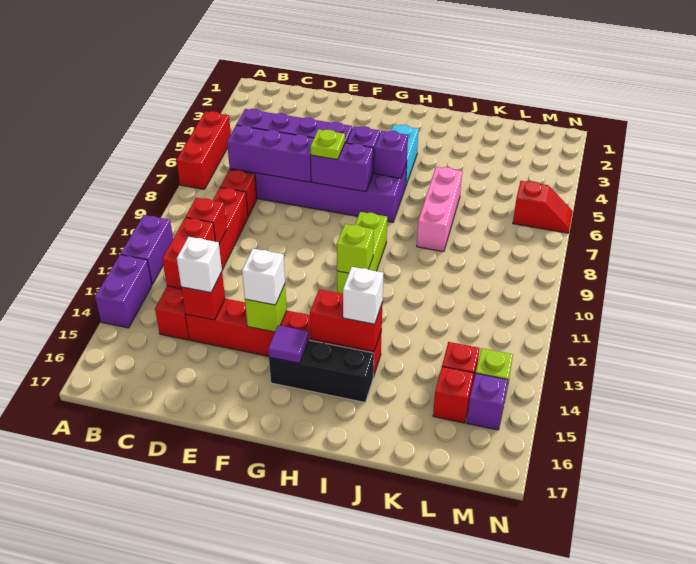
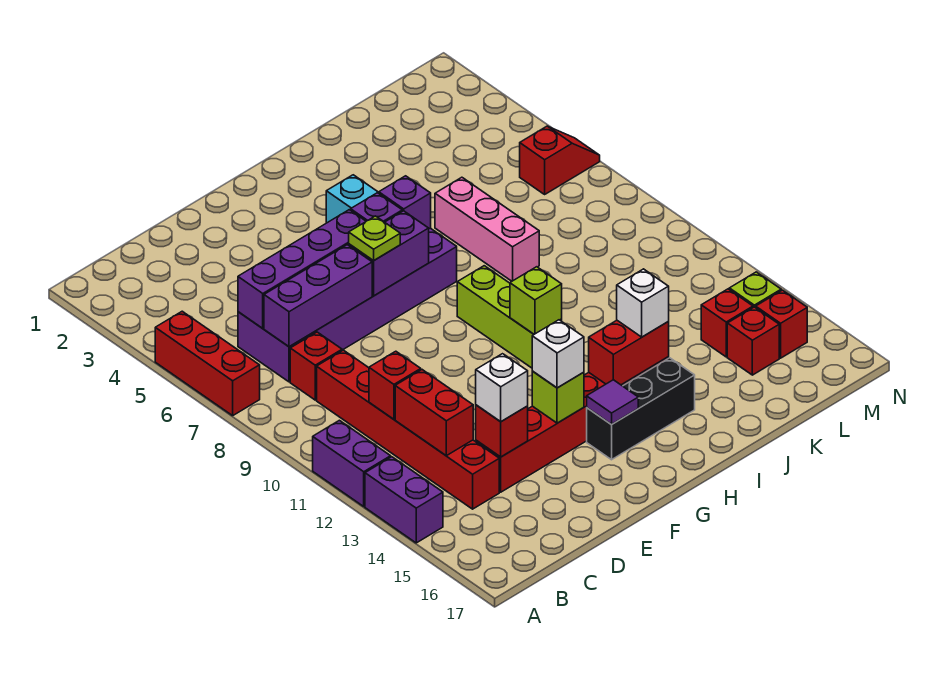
purple brick M15 level 1 -> red brick M15 level 1

